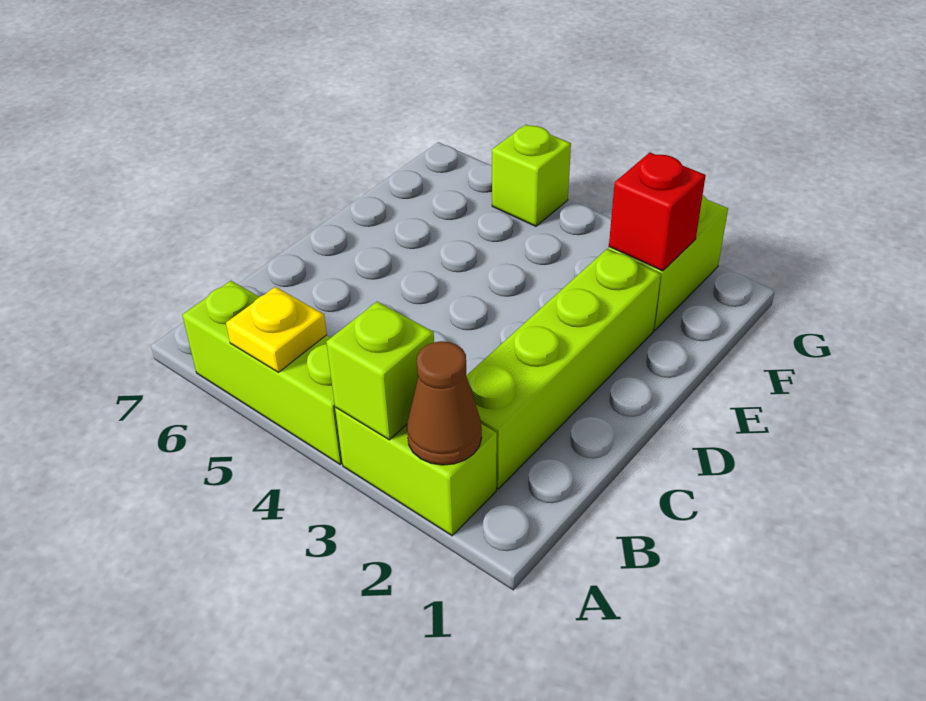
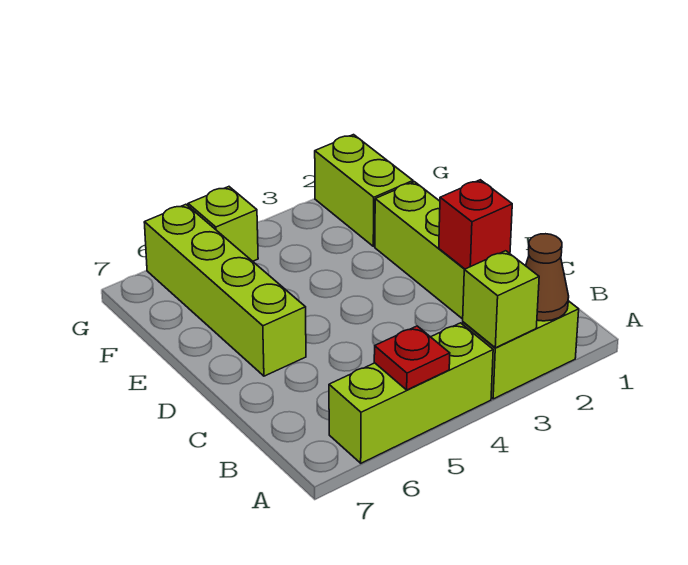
yellow plate A5 level 2 -> red plate A5 level 2
none -> lime brick D6:G6 level 1
red brick F2 level 2 -> red brick C2 level 2

